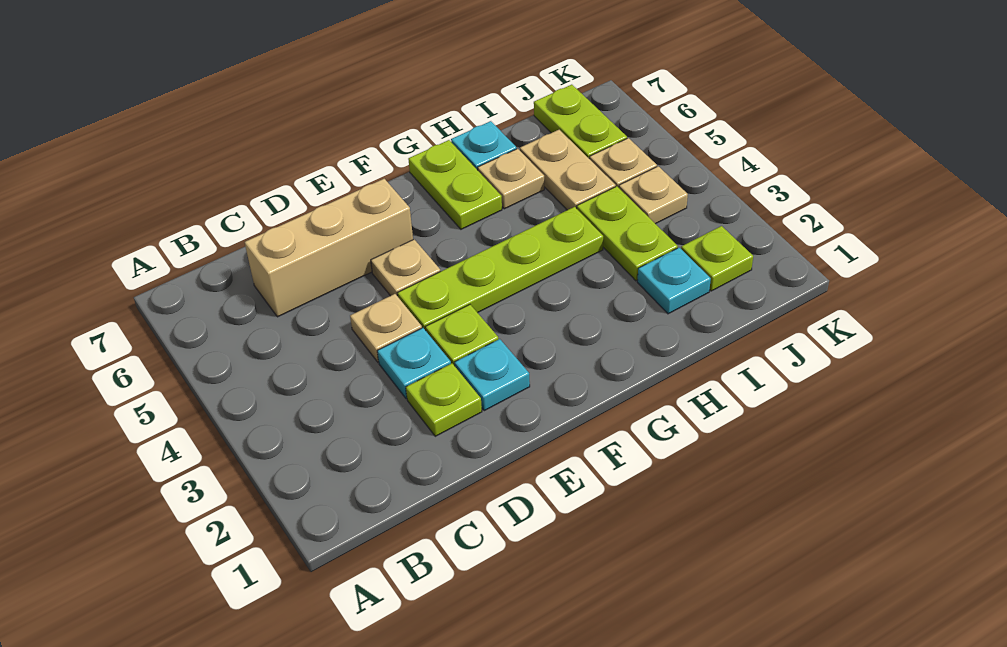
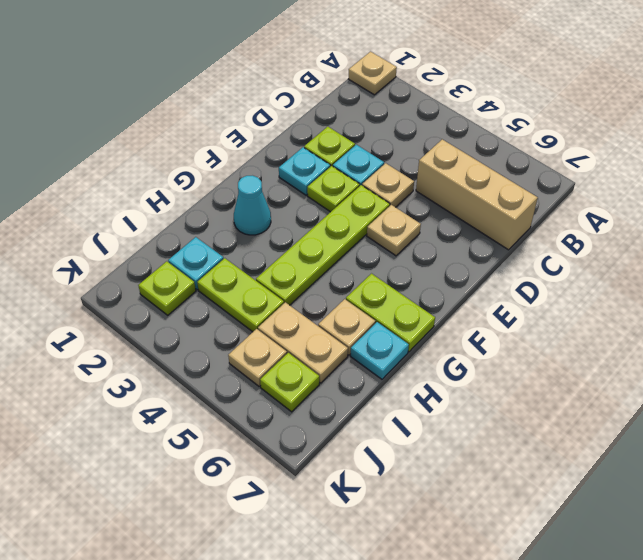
tan brick C6:E6 level 1 -> tan brick C5:C7 level 1
none -> cyan cone G2 level 1
tan plate J4 level 1 -> tan plate A1 level 1
lime plate J6:J7 level 1 -> lime plate J6 level 1

